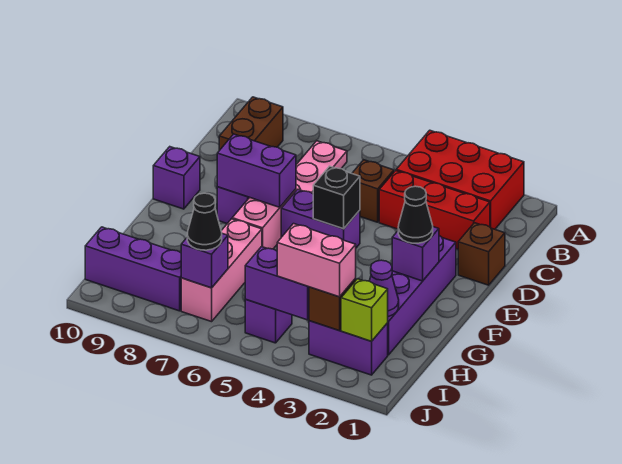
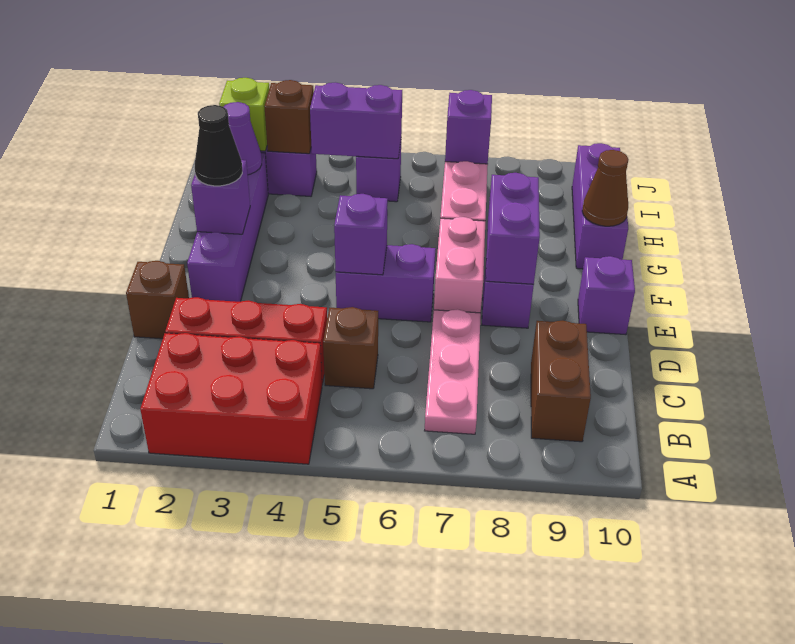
black brick E5 level 2 -> purple brick E5 level 2
purple brick E7:E8 level 2 -> purple brick E8:F8 level 2
none -> brown cone G10 level 2
pink brick I3:I4 level 3 -> none
black cone I7 level 3 -> none
purple brick I8:I10 level 1 -> purple brick G10:I10 level 1

